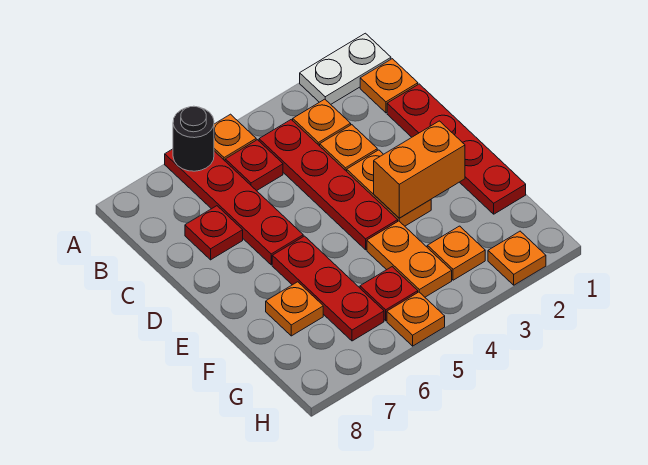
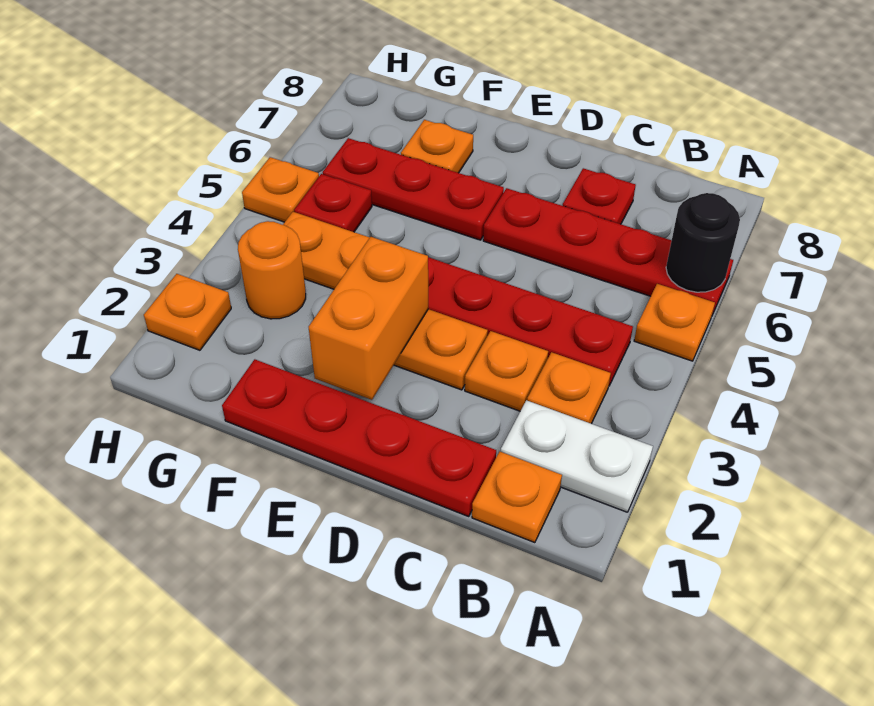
white plate A1:A2 level 1 -> white plate A2:B2 level 1
red plate B5 level 1 -> none
orange plate G3 level 1 -> orange round brick G3 level 1

